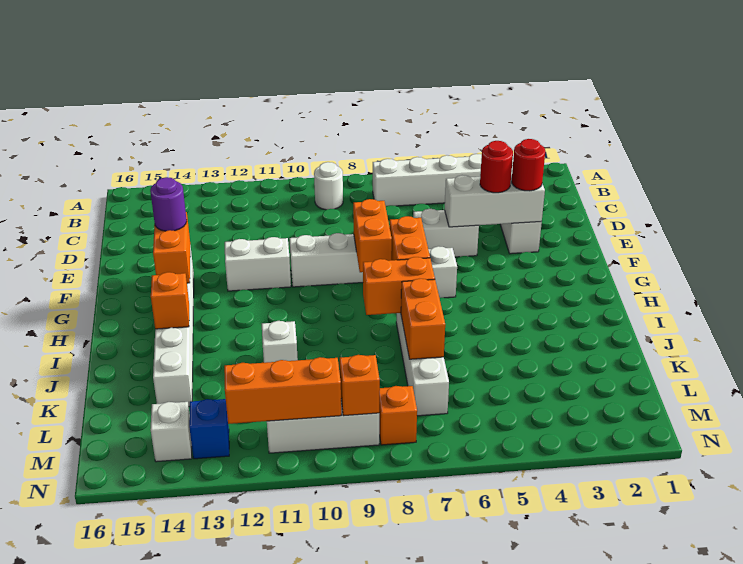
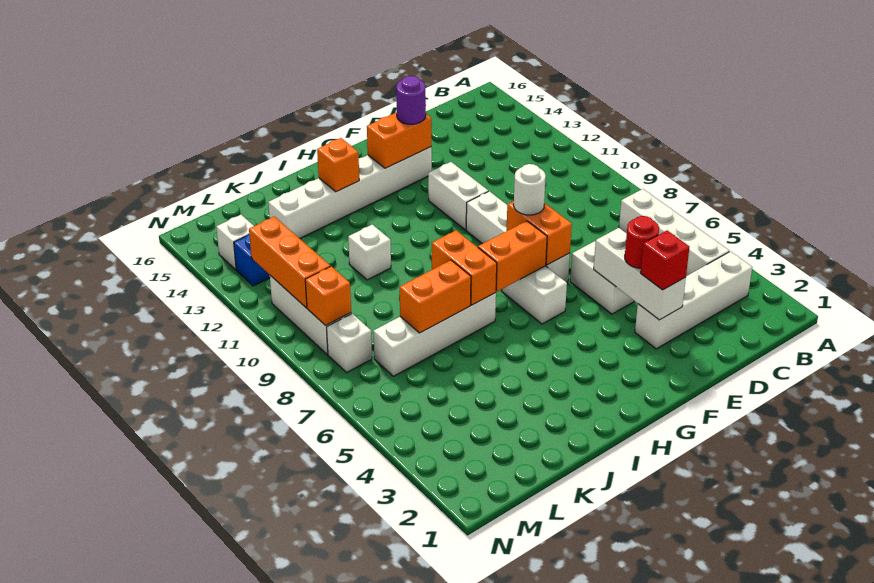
white round brick B9 level 1 -> white round brick F8 level 3
red round brick E3 level 3 -> red brick E3 level 3
orange brick F8:G8 level 2 -> orange brick F7:F8 level 2
orange brick M8 level 1 -> white brick M8 level 1

